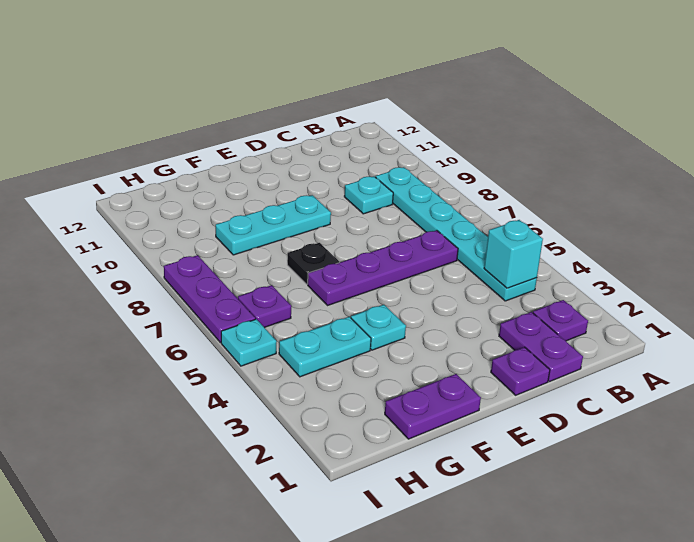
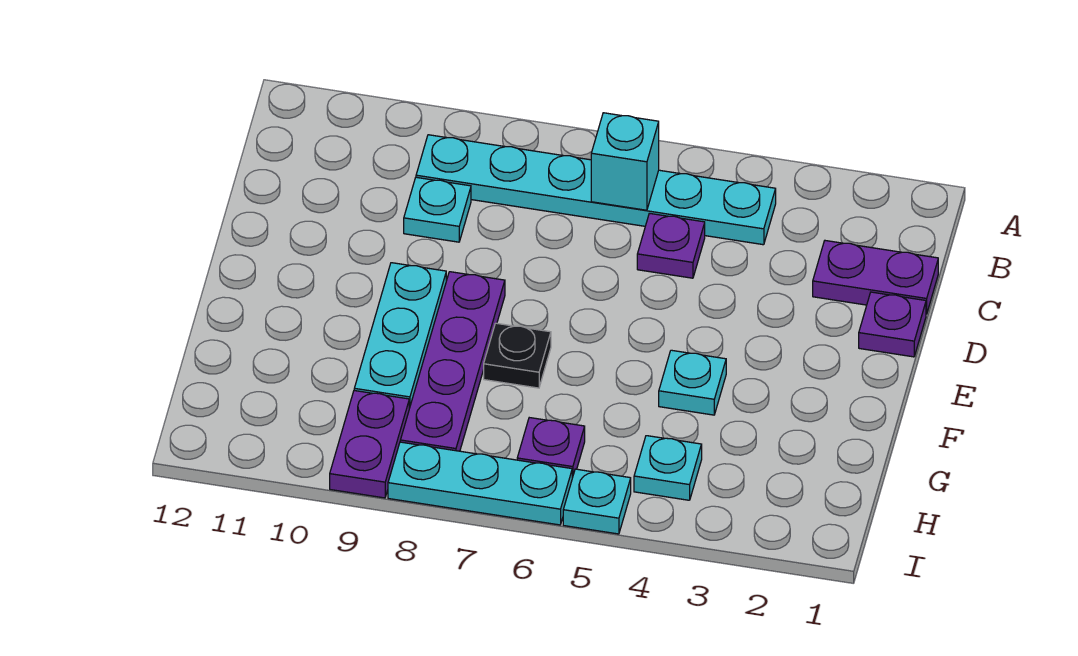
purple plate B2 level 1 -> purple plate C5 level 1
cyan brick B4 level 2 -> cyan brick B6 level 2
purple plate C6:F6 level 1 -> purple plate E8:H8 level 1
purple plate F1:G1 level 1 -> purple plate H9:I9 level 1
cyan plate G4:H4 level 1 -> cyan plate H4 level 1
purple plate I6:I8 level 1 -> cyan plate I6:I8 level 1

